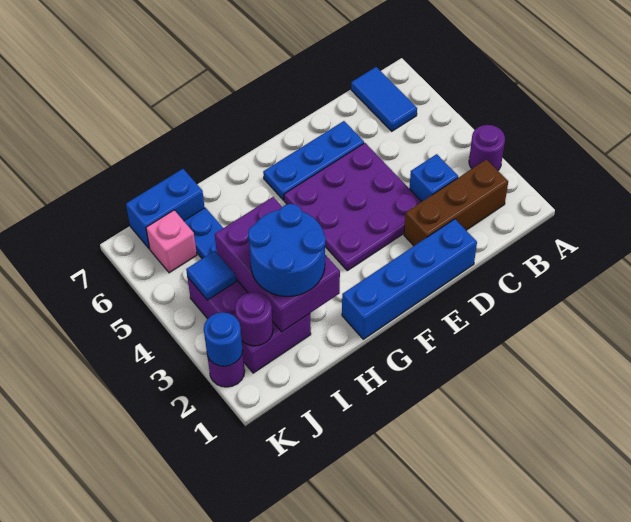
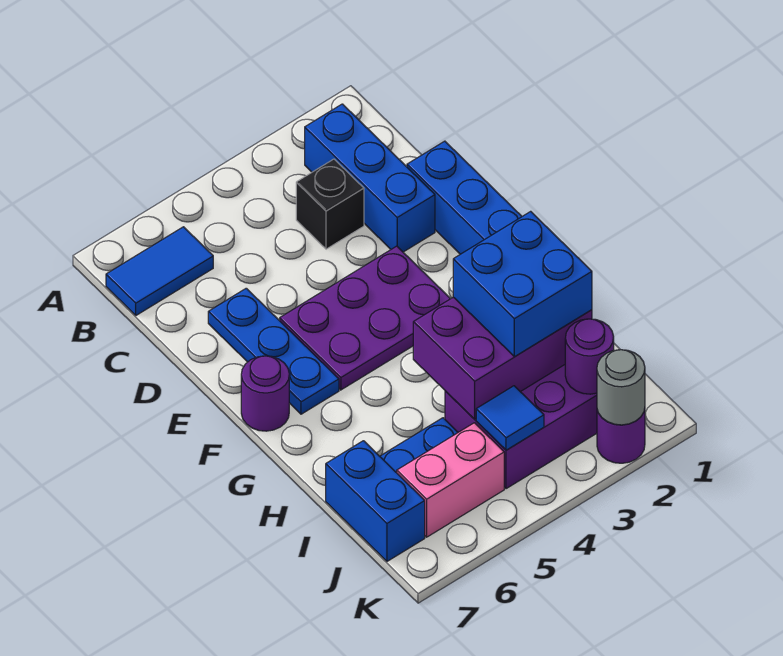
purple round brick A3 level 1 -> purple round brick F7 level 1
brown brick B2:D2 level 1 -> blue brick B2:D2 level 1
blue brick C3 level 1 -> black brick C3 level 1
purple plate D3:F5 level 1 -> purple plate E3:F5 level 1
blue round brick H2:I3 level 3 -> blue brick H2:I3 level 3
pink brick J6 level 1 -> pink brick J5:J6 level 1
blue round brick K2 level 2 -> grey round brick K2 level 2

